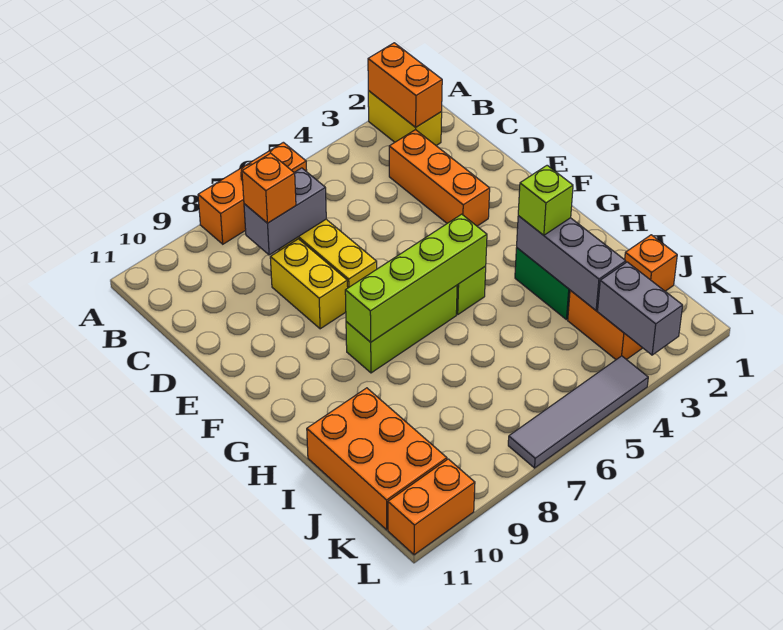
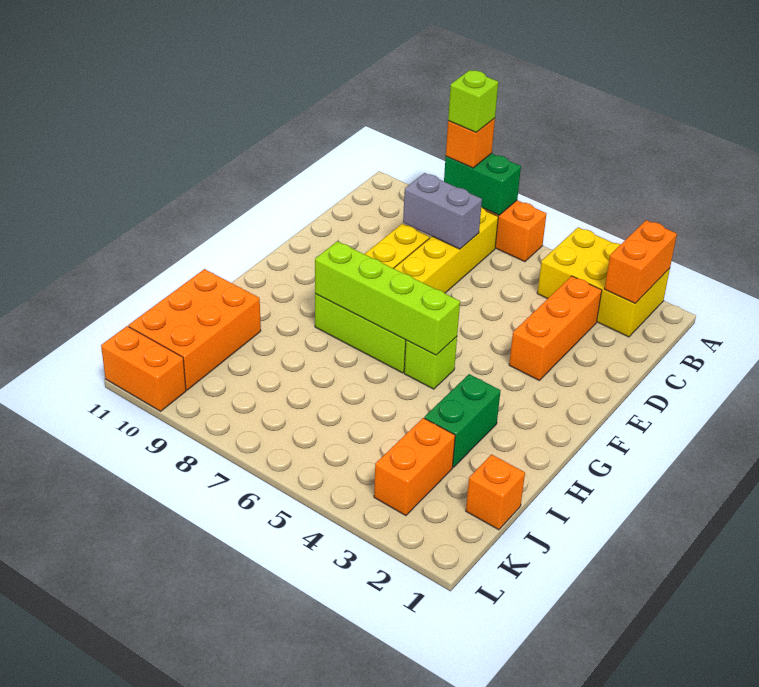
yellow brick A2:B2 level 1 -> yellow brick A2:B4 level 1
none -> green brick A7:A8 level 2
orange brick C8 level 3 -> orange brick A8 level 3
grey brick H3:J3 level 2 -> none
lime brick H3 level 3 -> lime brick A8 level 4
grey brick K3:L3 level 2 -> none
grey tile L4:L7 level 1 -> none

